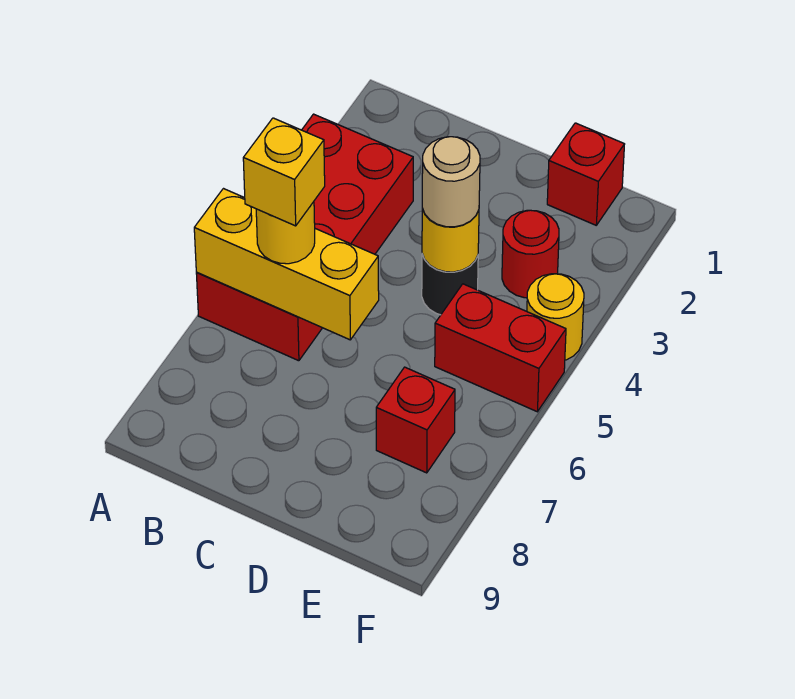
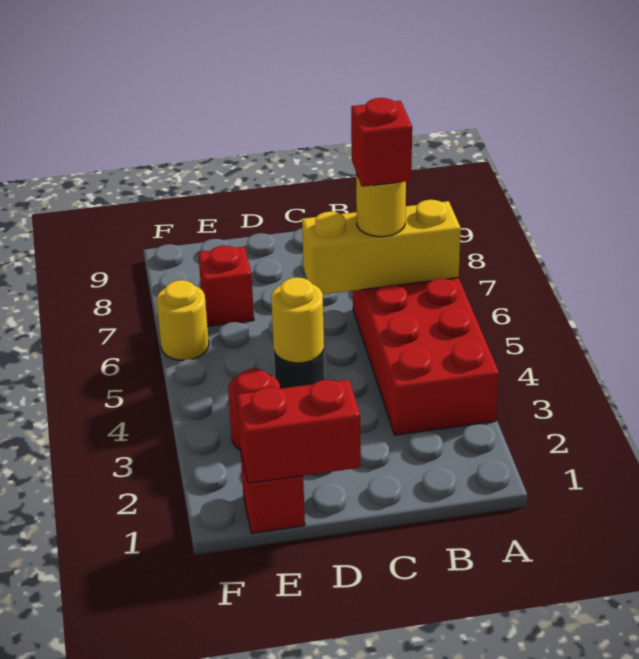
yellow brick B6 level 4 -> red brick B6 level 4
tan round brick D4 level 3 -> none
red brick E5:F5 level 1 -> red brick D1:E1 level 2
yellow round brick F4 level 1 -> yellow round brick F6 level 1

